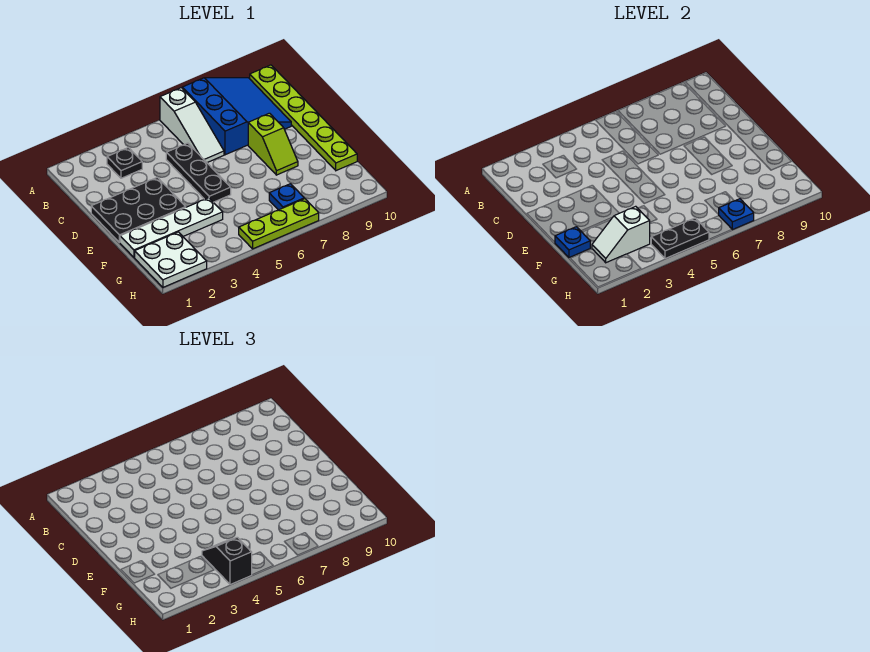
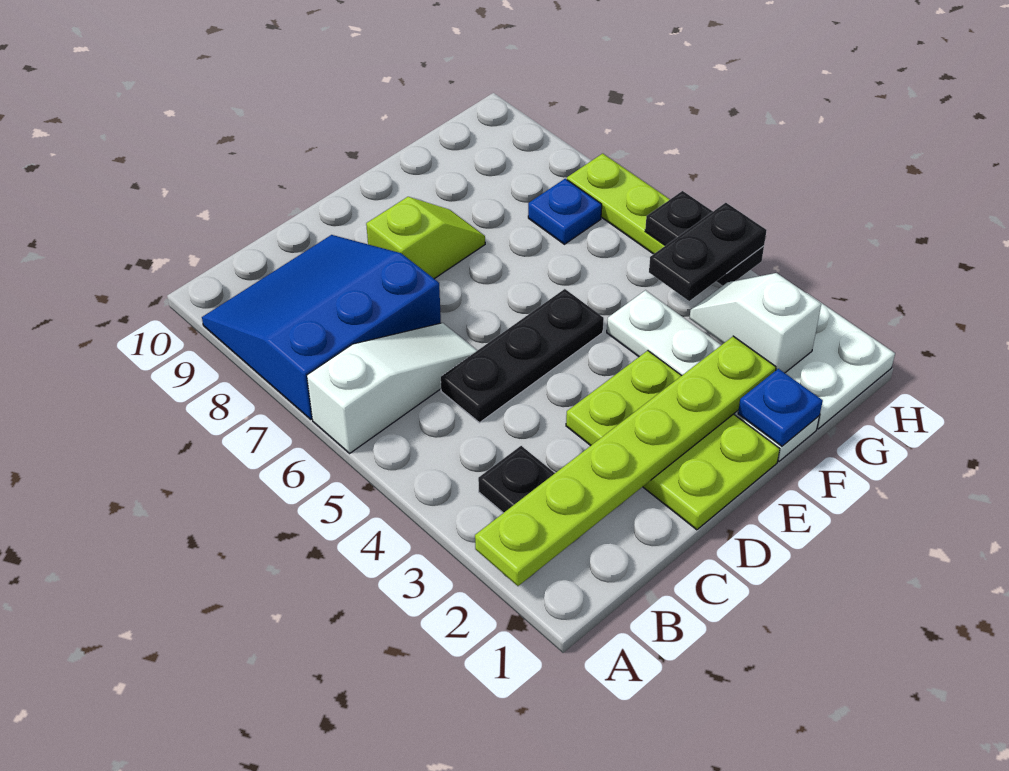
lime plate A10:F10 level 1 -> lime plate A2:F2 level 2
black plate D1:E3 level 1 -> lime plate D1:E3 level 1
white slope G2:G3 level 2 top 3 -> white slope G2:G3 level 2 top 2
black slope G4:H4 level 3 top H -> black plate G4:H4 level 3
blue plate H7 level 2 -> none

